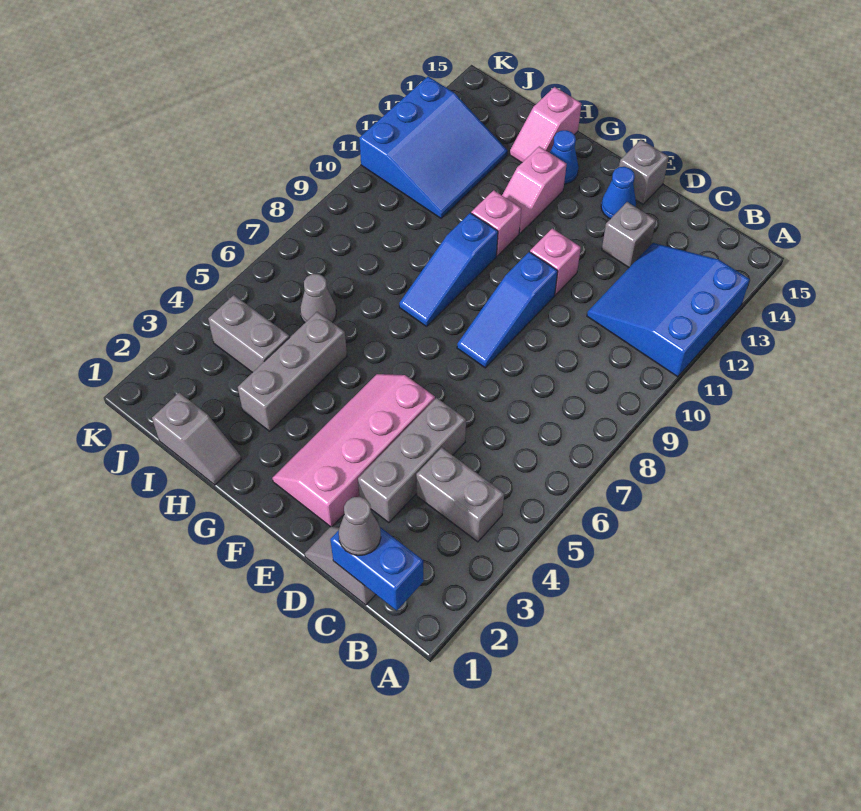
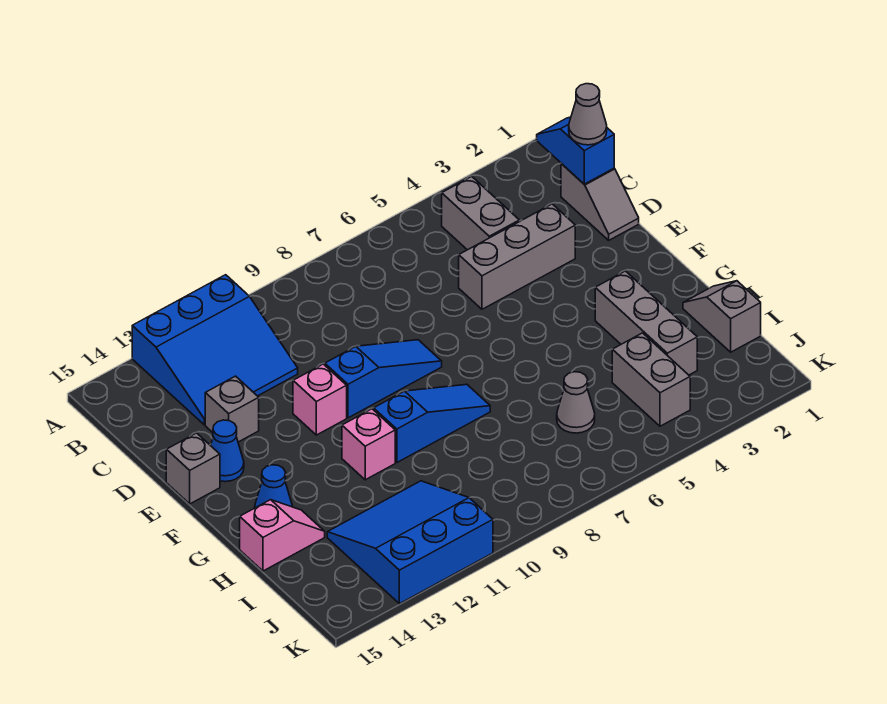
blue brick B1:C1 level 2 -> blue slope B1:C1 level 2 top C
pink slope E2:F5 level 1 top E -> none
pink slope G12:G13 level 1 top 13 -> none
grey brick H3:H5 level 1 -> grey brick G3:I3 level 1

